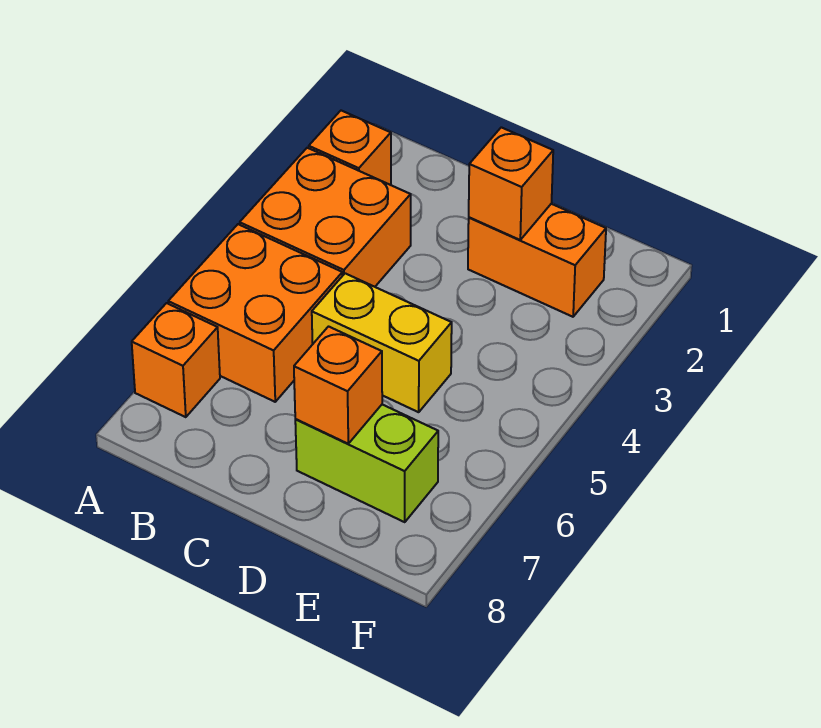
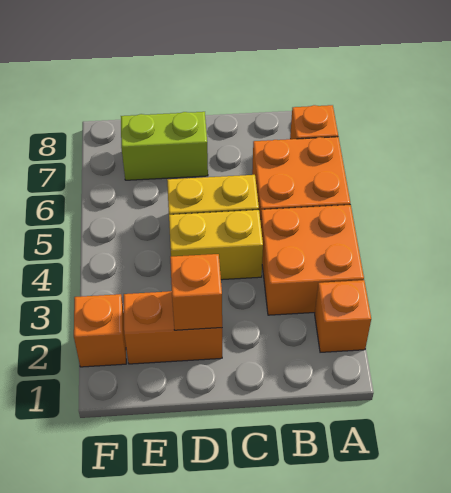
none -> yellow brick C4:D4 level 1
orange brick D7 level 2 -> orange brick F2 level 1

